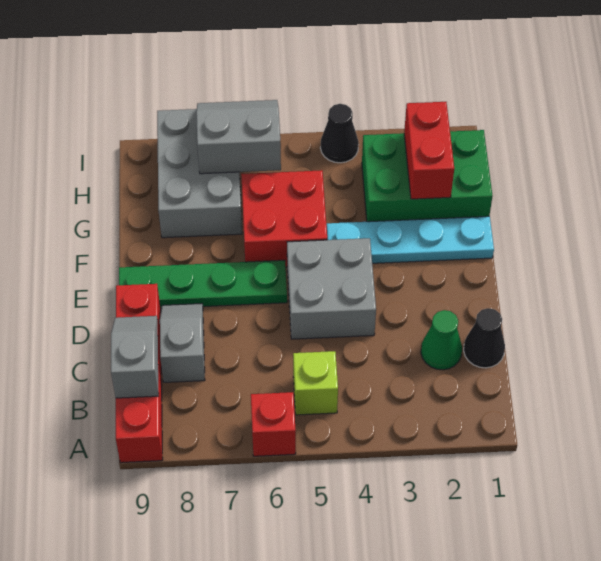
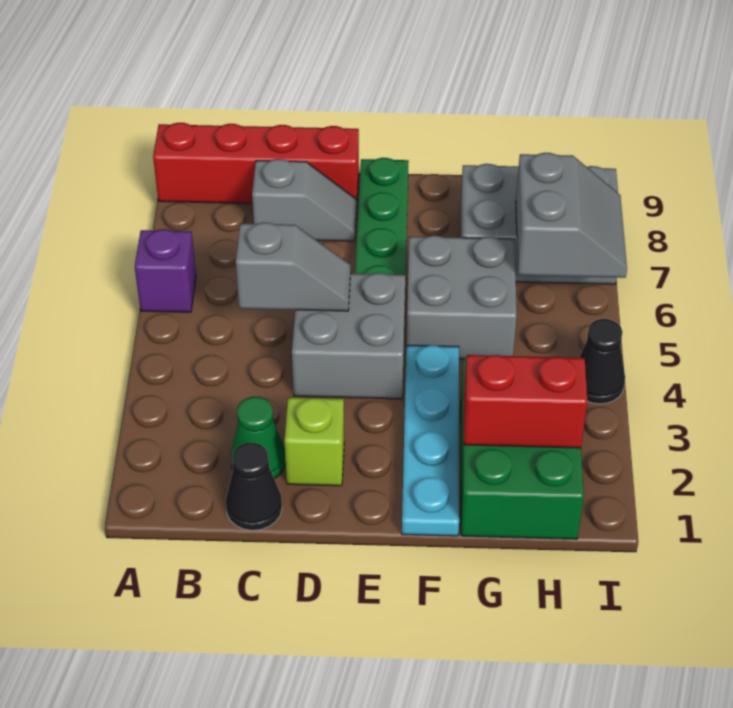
red brick A6 level 1 -> purple brick A6 level 1
lime brick B5 level 1 -> lime brick D2 level 1
grey slope B9:C9 level 2 top B -> grey slope C5:D5 level 2 top C
red brick F5:G6 level 1 -> grey brick F5:G6 level 1

